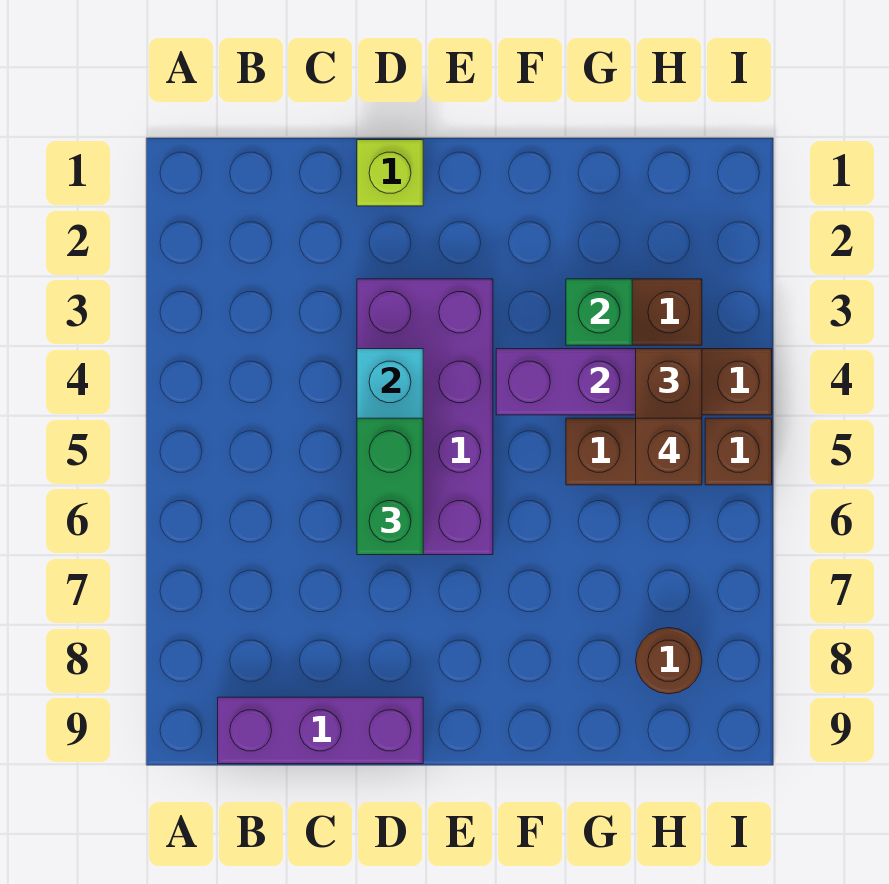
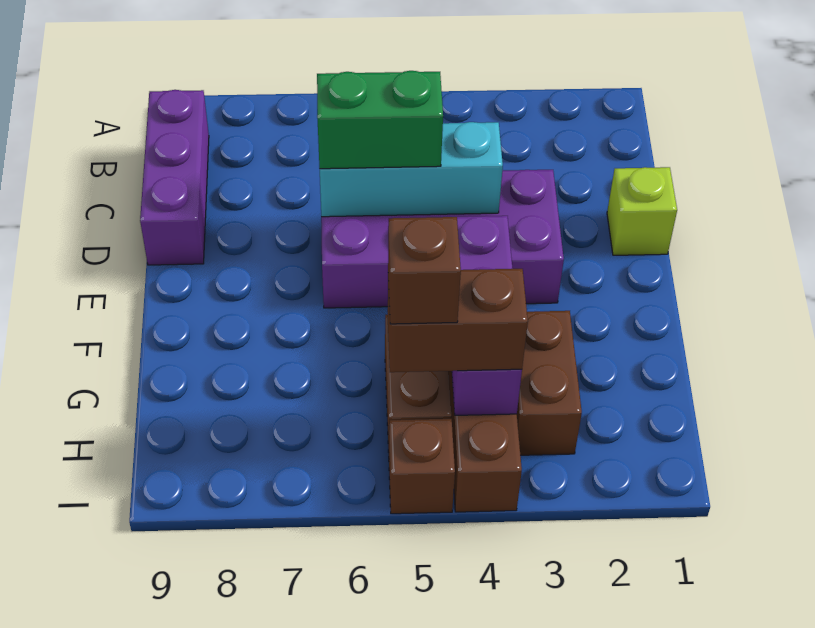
green brick G3 level 2 -> none
brown round brick H8 level 1 -> none

